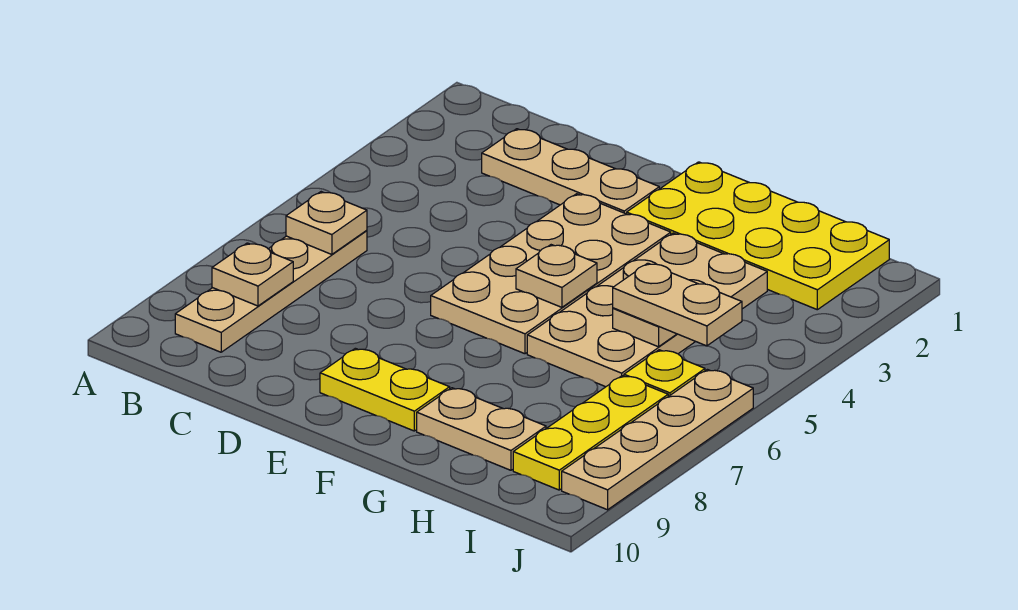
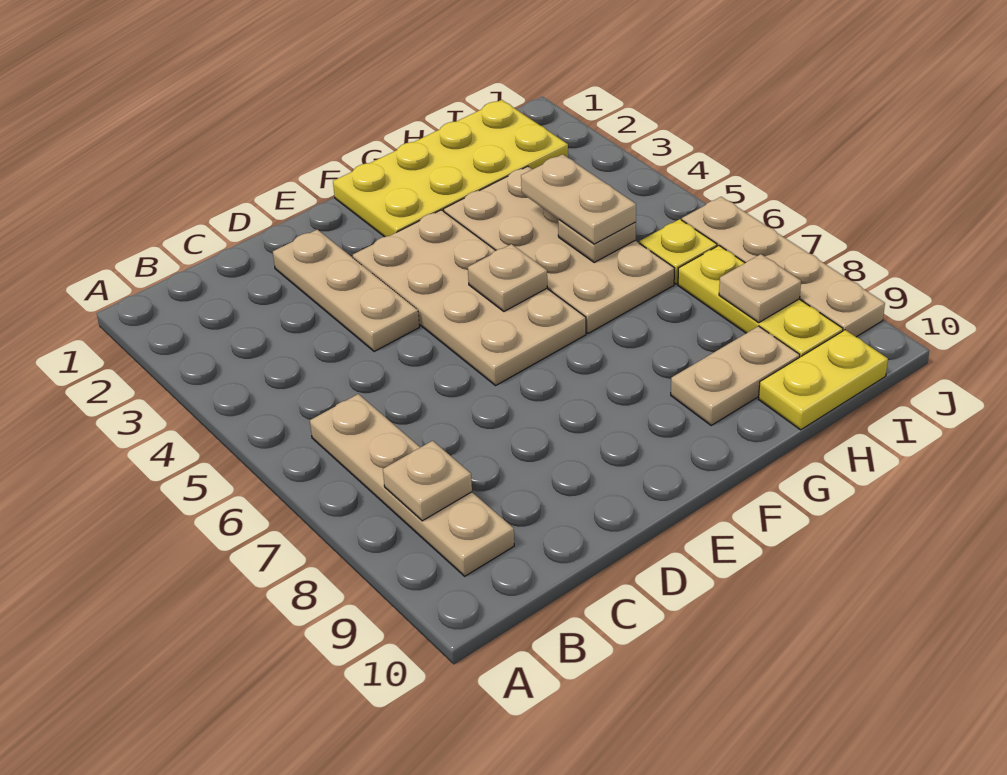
tan plate B6 level 2 -> tan plate I8 level 2
tan plate C2:E2 level 1 -> tan plate D2:D4 level 1
yellow plate E9:F9 level 1 -> yellow plate H10:I10 level 1
tan plate H5:I5 level 3 -> tan plate H4:H5 level 3

